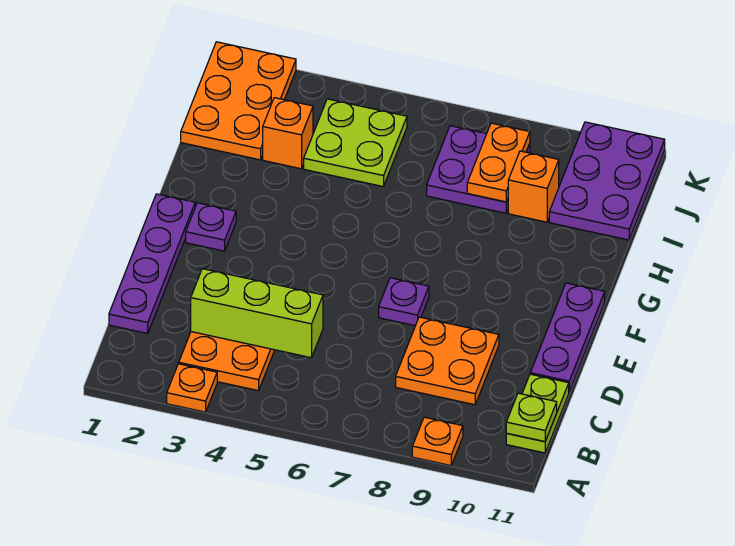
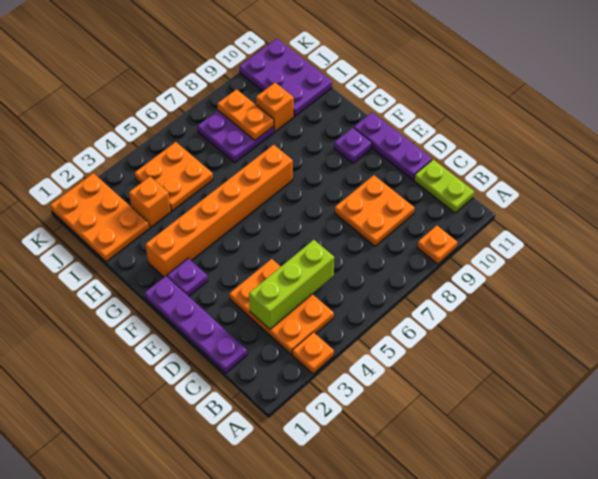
lime plate B11 level 2 -> none
purple plate E7 level 1 -> purple plate F10 level 1
none -> orange brick G2:G7 level 1
lime plate I4:J5 level 1 -> orange plate I4:J5 level 1

